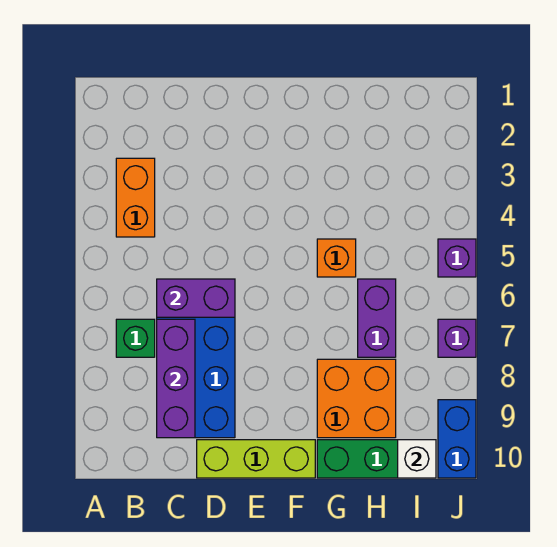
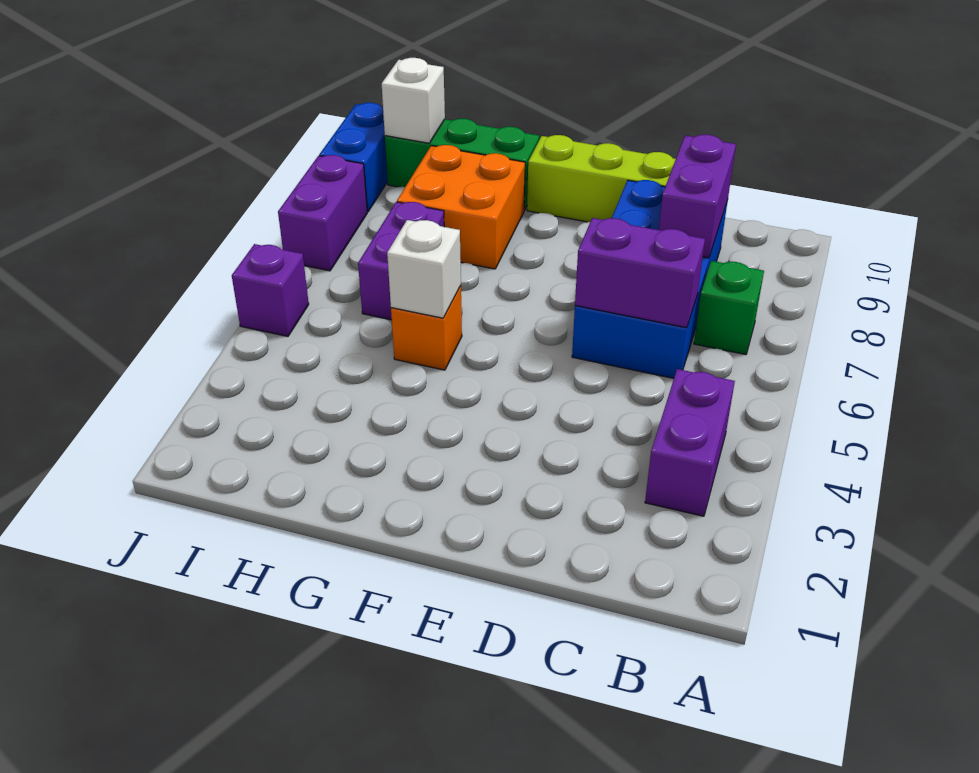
orange brick B3:B4 level 1 -> purple brick B3:B4 level 1
purple brick C7:C9 level 2 -> purple brick C8:C9 level 2
none -> white brick G5 level 2
purple brick J7 level 1 -> purple brick J7:J8 level 1

